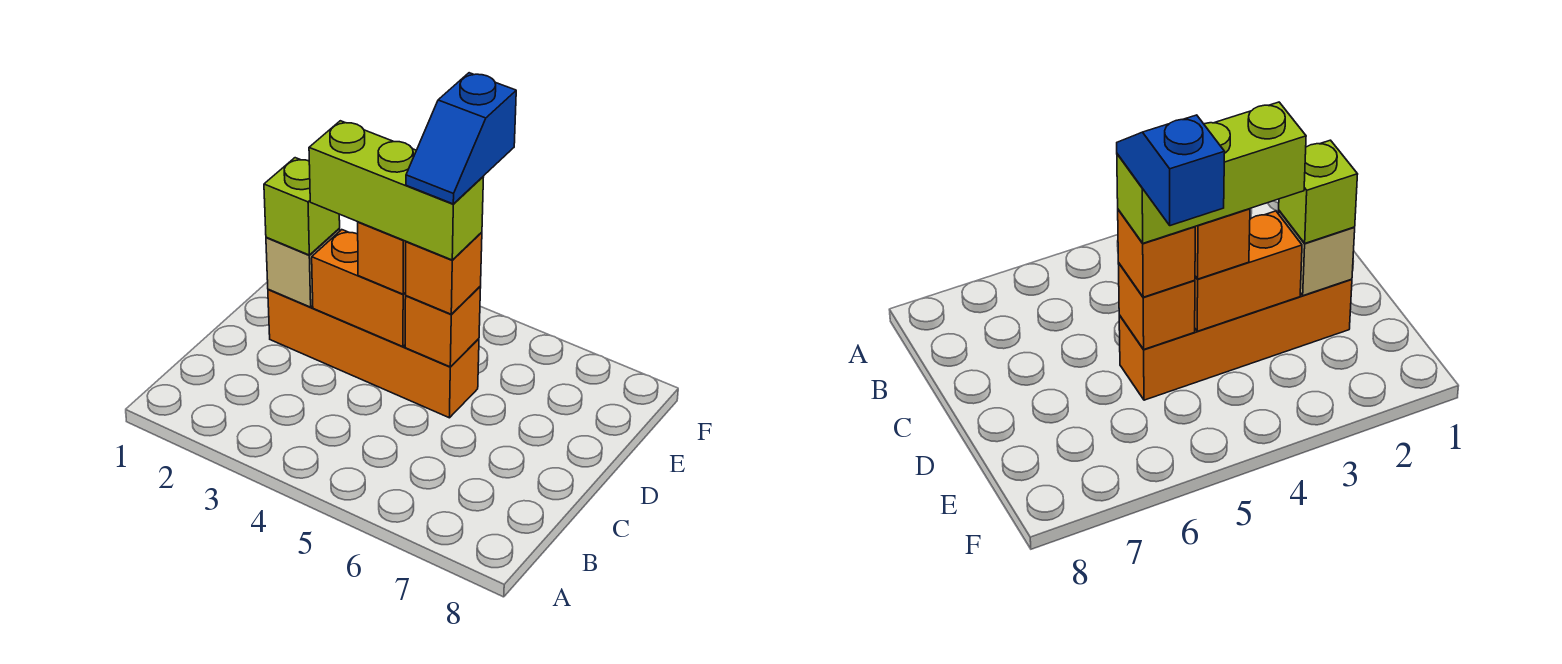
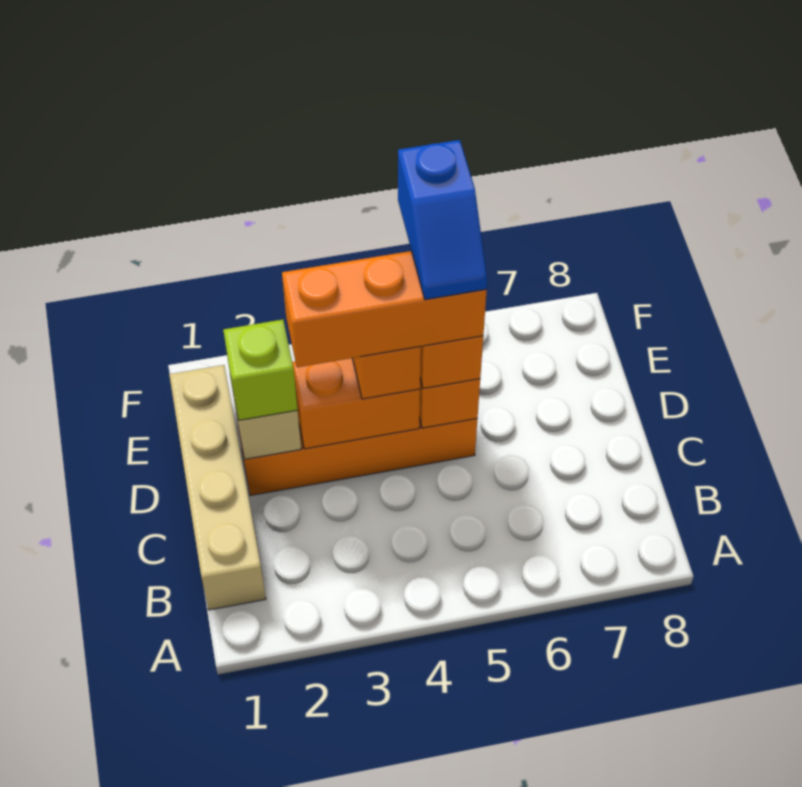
none -> tan brick B1:E1 level 1
lime brick D3:D5 level 4 -> orange brick D3:D5 level 4

